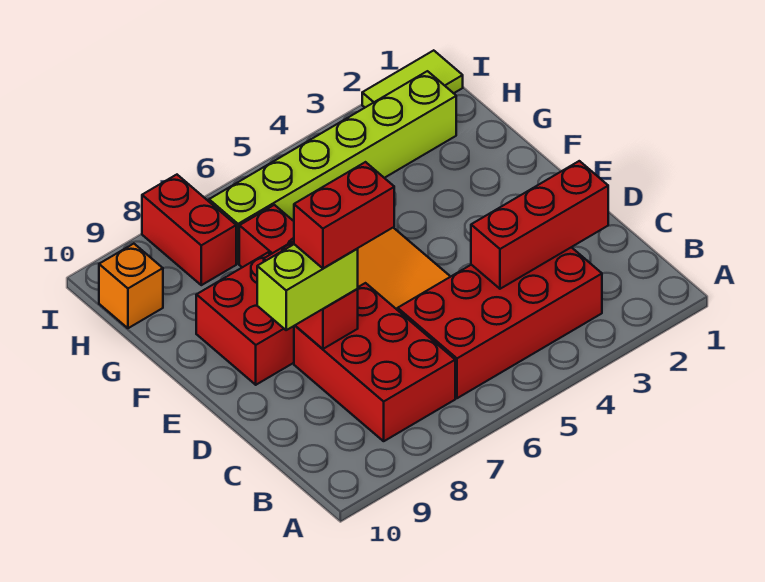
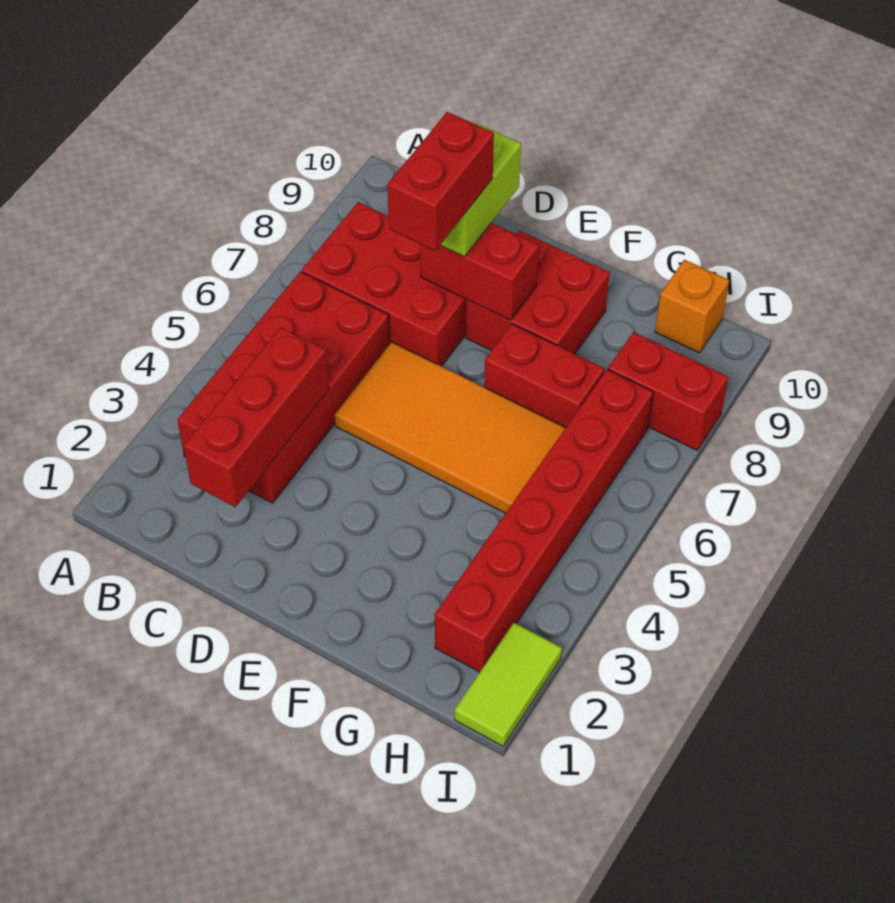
lime brick H2:H7 level 1 -> red brick H2:H7 level 1

